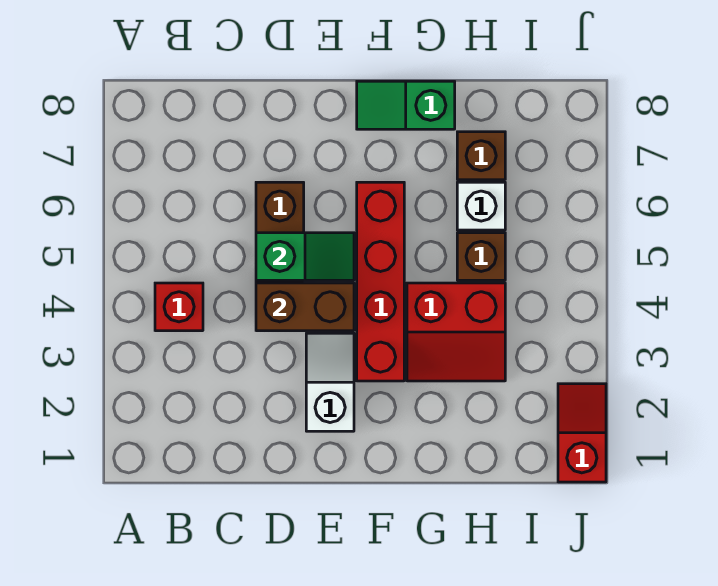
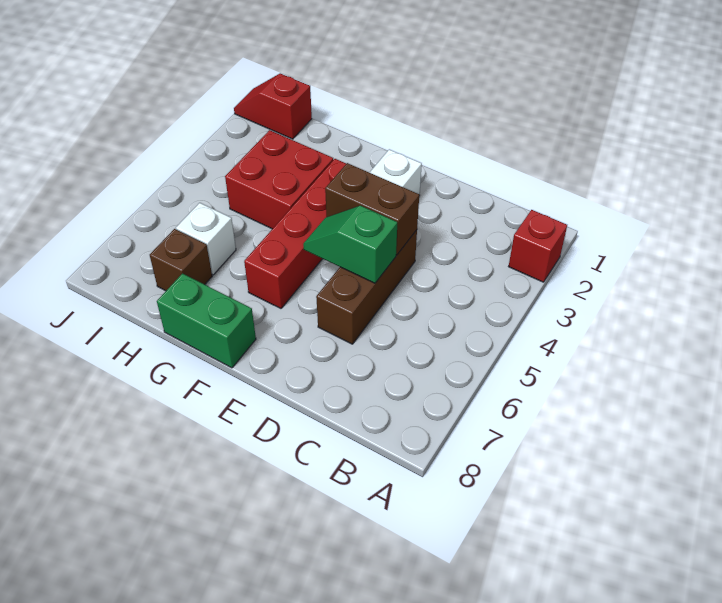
red brick B4 level 1 -> red brick A2 level 1
green slope F8:G8 level 1 top G -> green brick F8:G8 level 1
red slope G3:H4 level 1 top 4 -> red brick G3:H4 level 1
brown brick H5 level 1 -> none
red slope J1:J2 level 1 top 1 -> red slope I1:J1 level 1 top I

